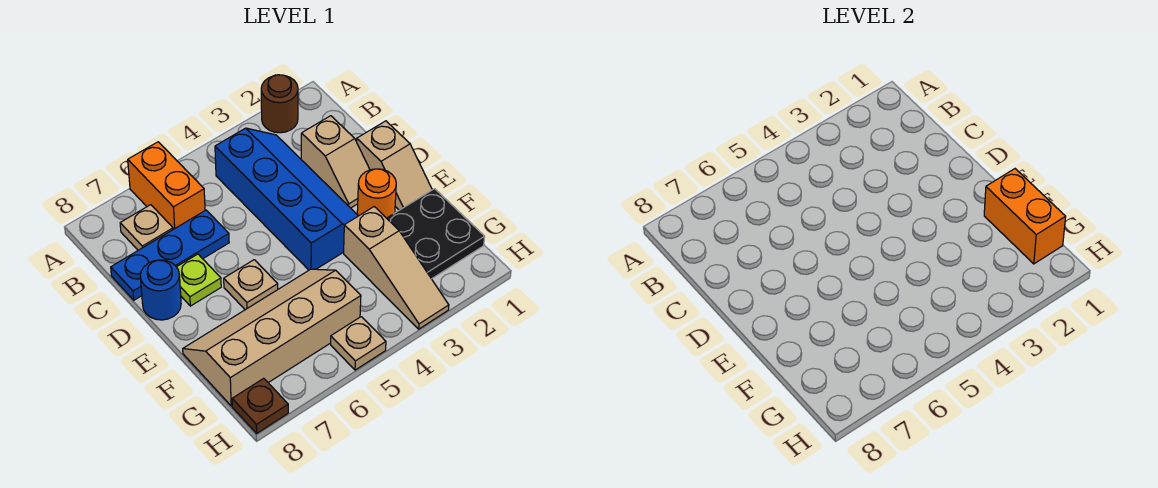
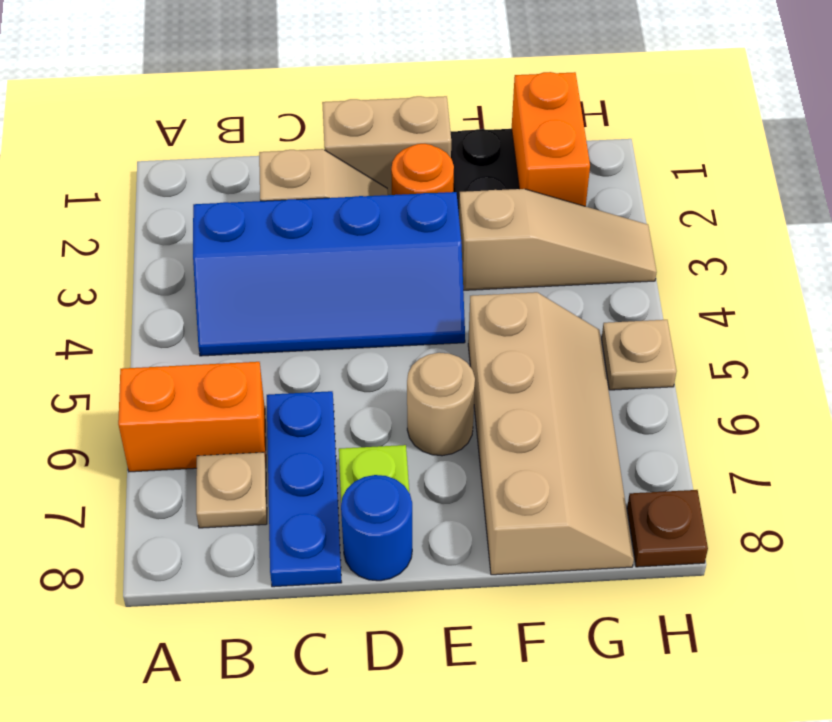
brown round brick A2 level 1 -> none
blue slope B3:E4 level 1 top 4 -> blue slope B3:E4 level 1 top 3
tan slope D1:E1 level 1 top D -> tan brick D1:E1 level 1
tan plate E6 level 1 -> tan round brick E6 level 1
orange brick F1:G1 level 2 -> orange brick G1:G2 level 2
tan slope F5:G8 level 1 top G -> tan slope F5:G8 level 1 top F

